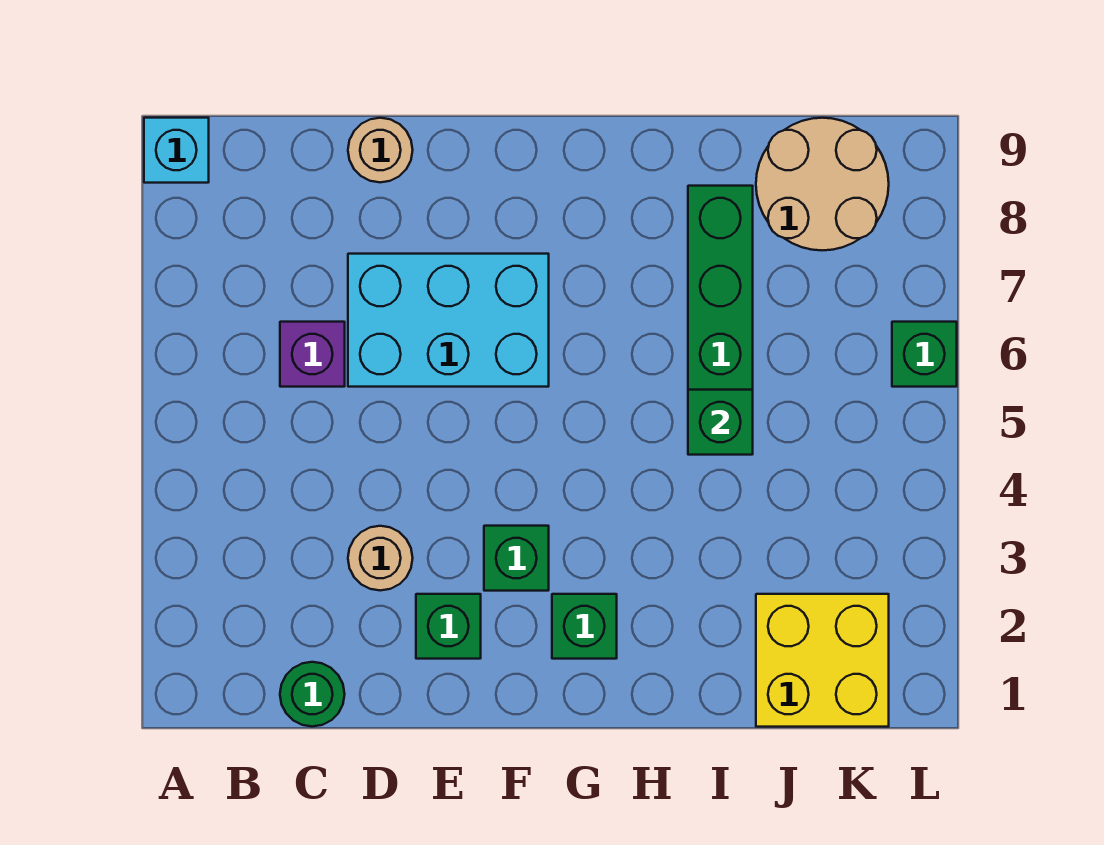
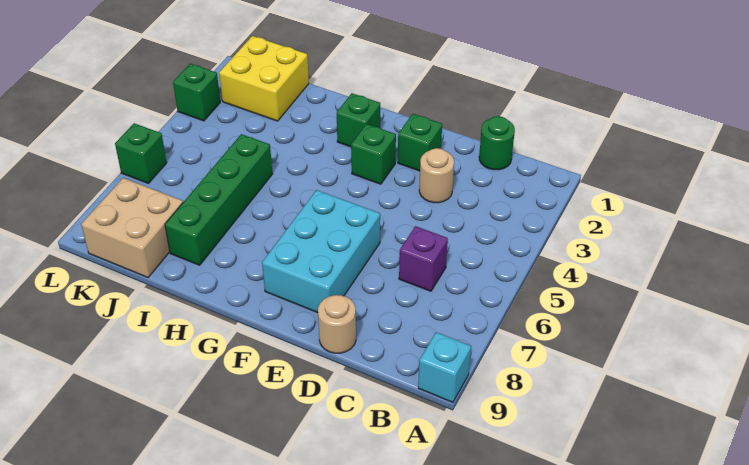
cyan brick D6:F7 level 1 -> cyan brick E6:F8 level 1
green brick I5 level 2 -> green brick L3 level 1
tan round brick J8:K9 level 1 -> tan brick J8:K9 level 1

